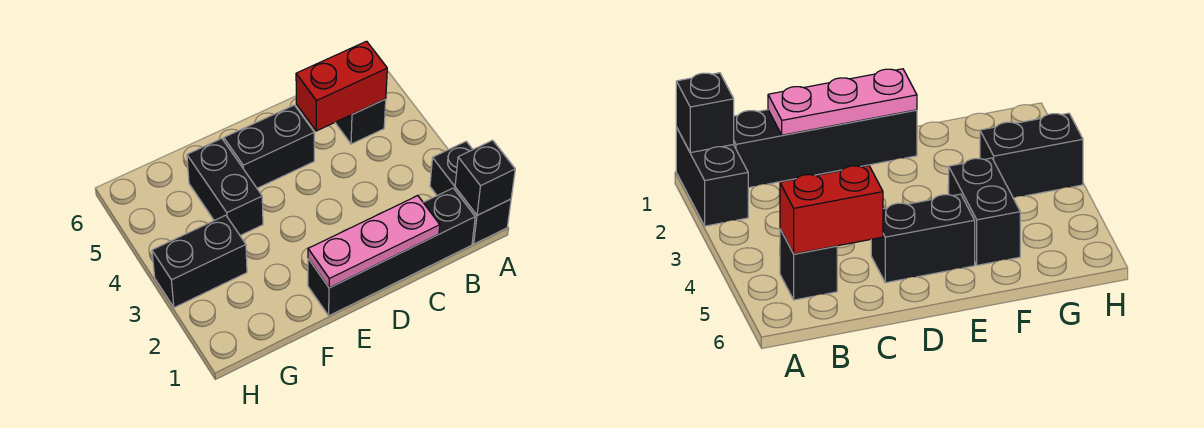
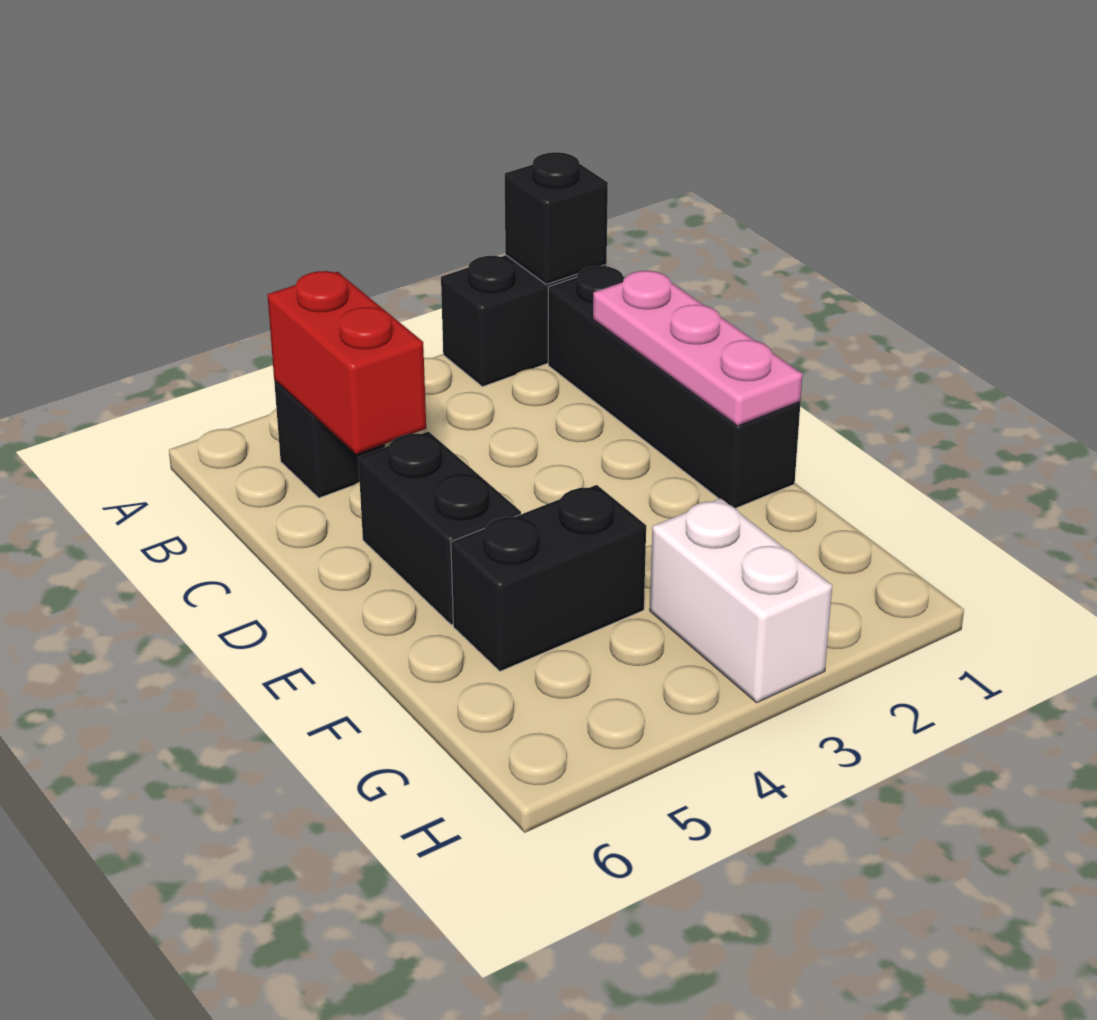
black brick G3:H3 level 1 -> white brick G3:H3 level 1

